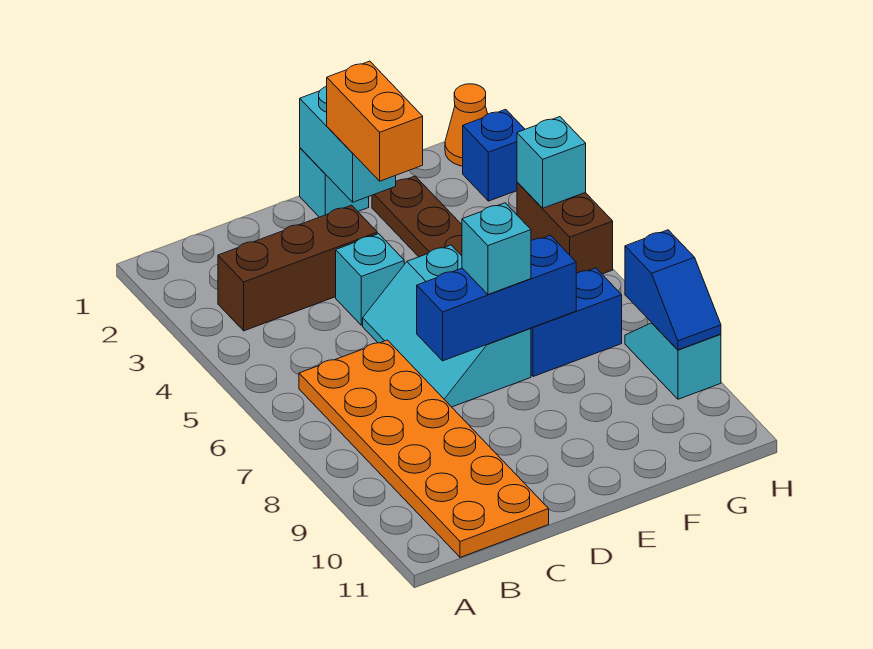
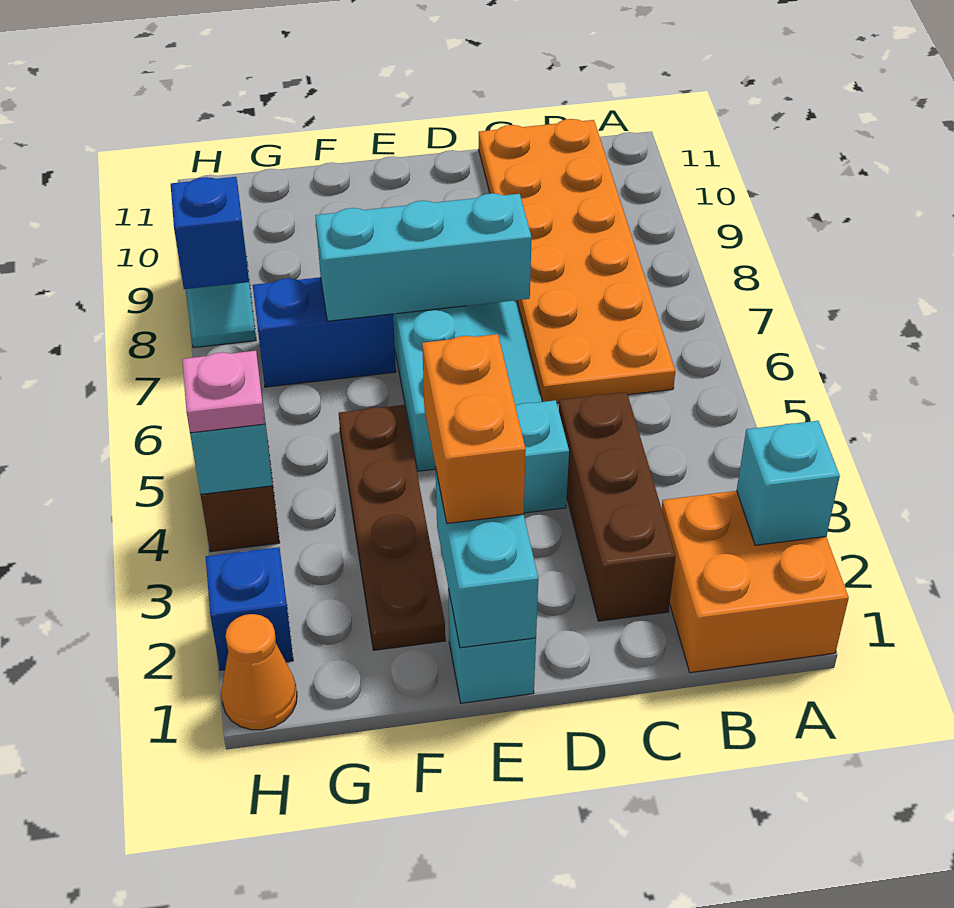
none -> orange brick A1:B2 level 1
brown brick B3:D3 level 1 -> brown brick C2:C4 level 1
blue brick D7:F7 level 2 -> cyan brick D7:F7 level 2
cyan brick E7 level 3 -> cyan brick A2 level 2
none -> pink plate H4 level 3

